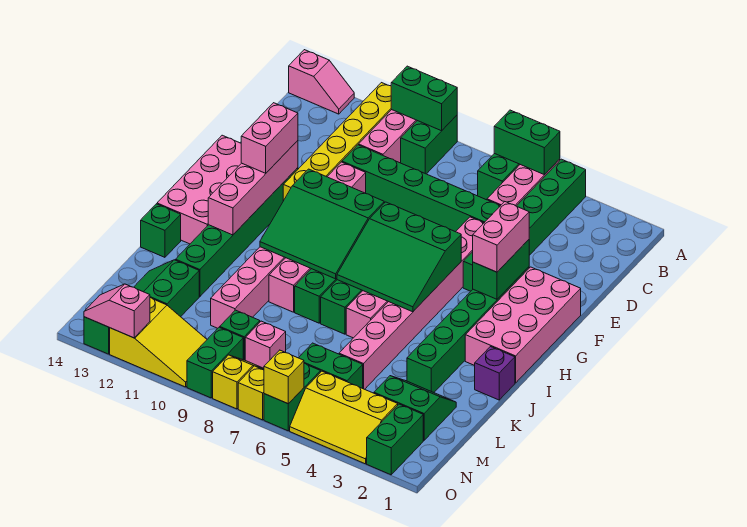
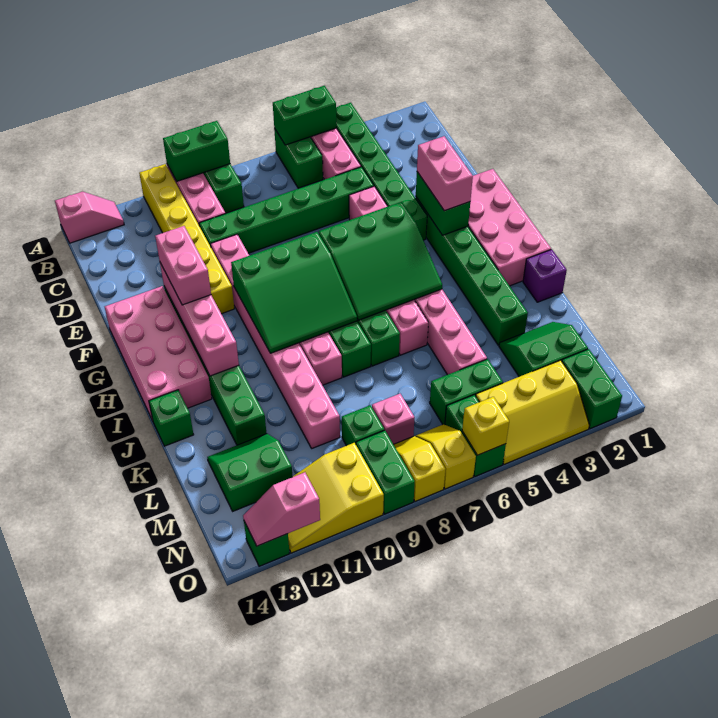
green slope L12:M13 level 1 top 12 -> green slope L12:M13 level 1 top M
yellow slope N10:O12 level 1 top 12 -> yellow slope N10:O12 level 1 top 10

